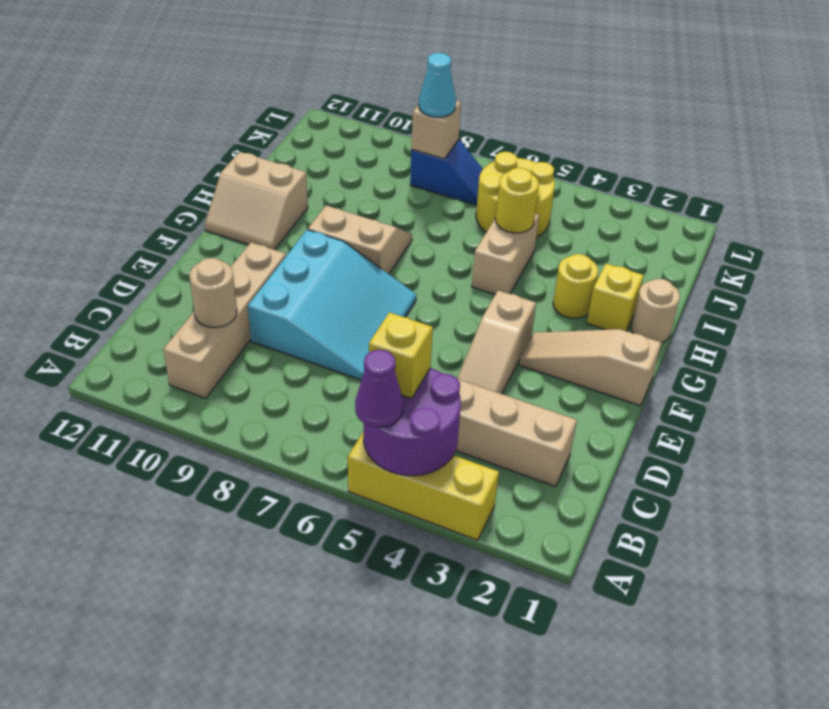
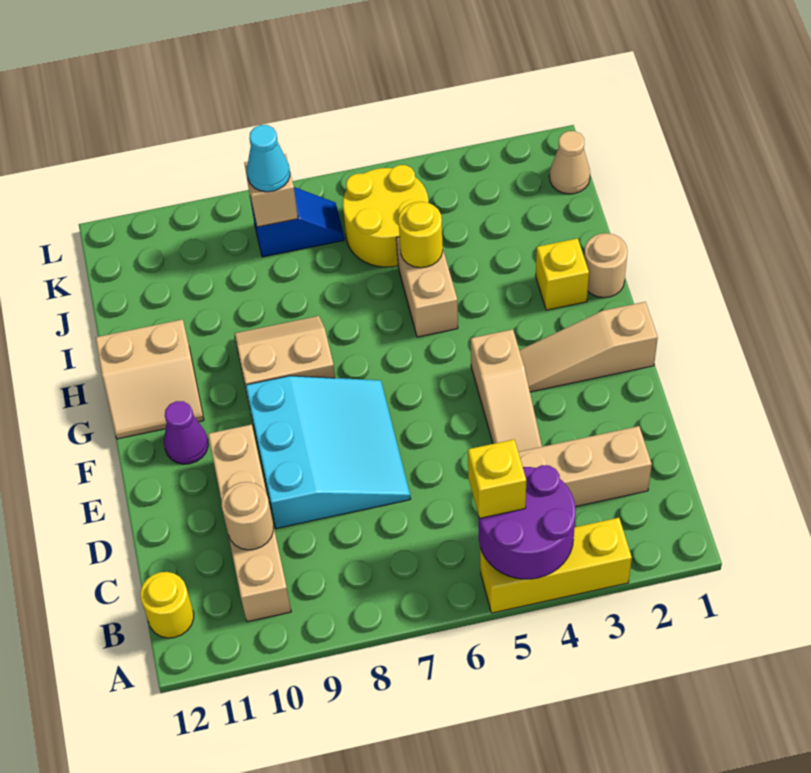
purple cone A5 level 3 -> purple cone F11 level 1
yellow round brick H3 level 1 -> yellow round brick B12 level 1
none -> tan cone K1 level 1

